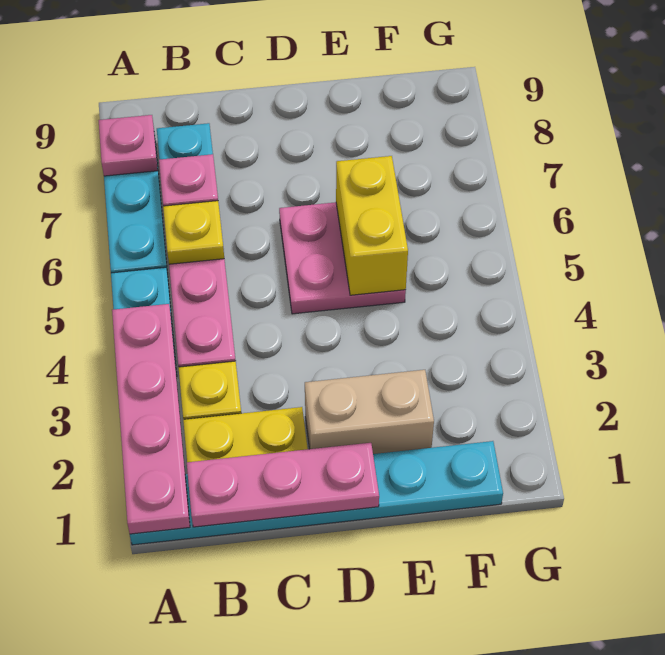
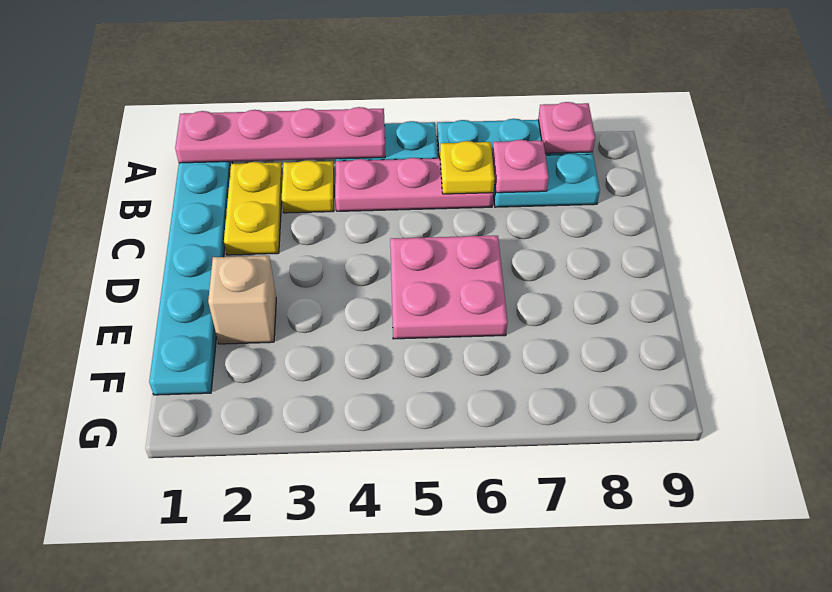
pink plate B1:D1 level 2 -> none
tan brick D2:E2 level 1 -> tan brick E2 level 1
yellow brick E5:E6 level 2 -> none

